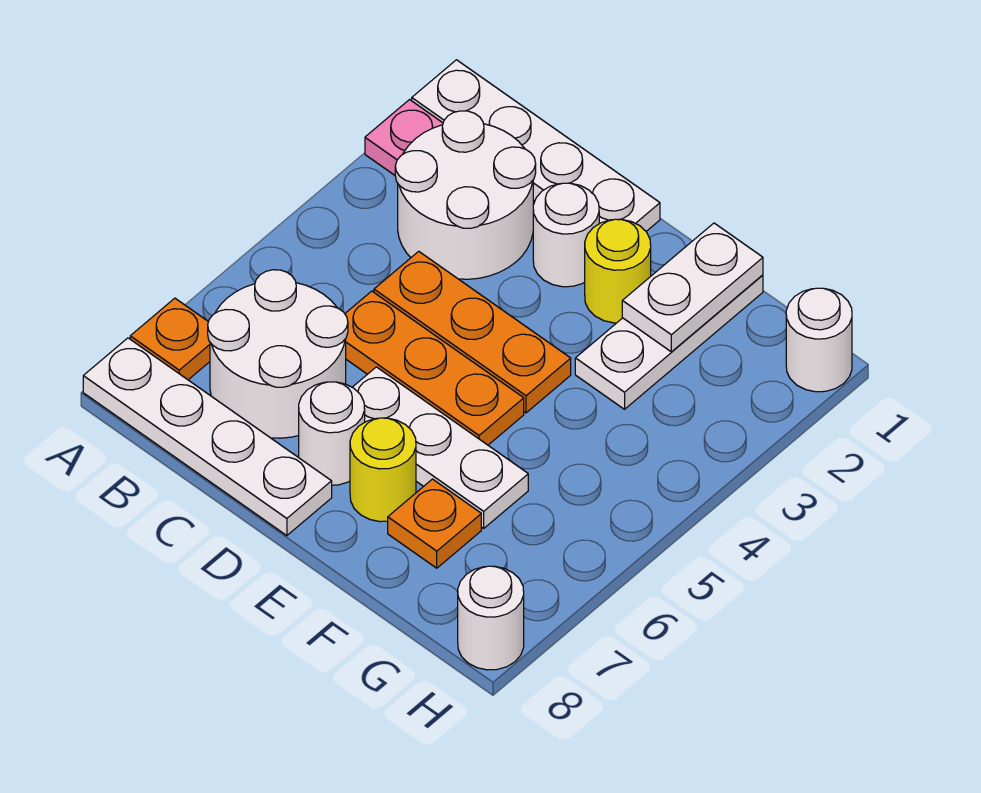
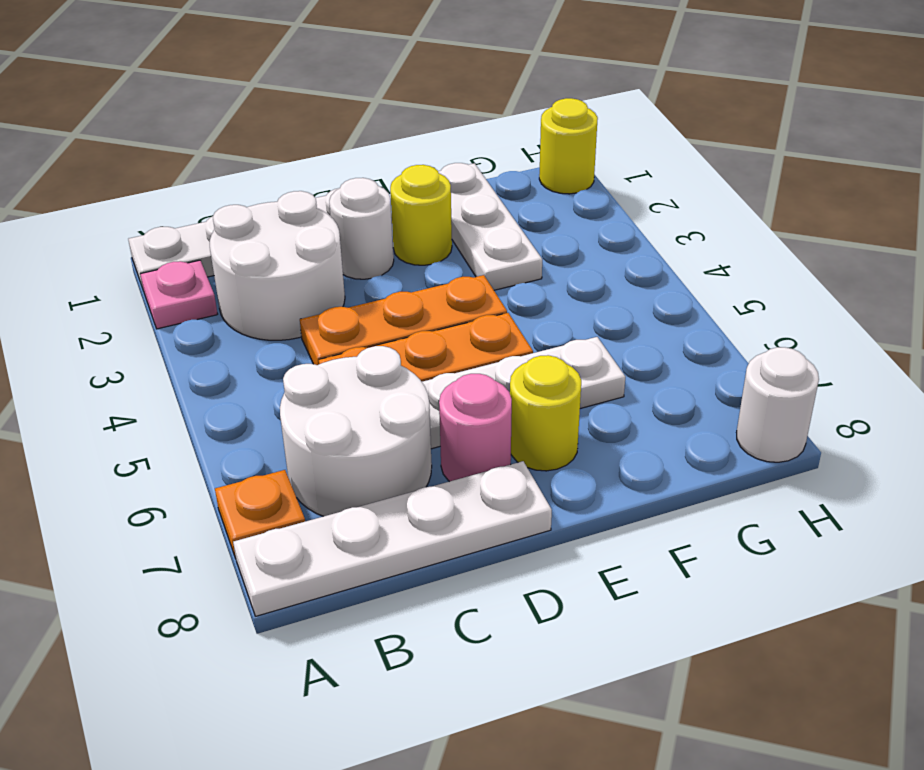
white round brick D7 level 1 -> pink round brick D7 level 1
white plate F1:F2 level 2 -> none
orange plate F7 level 1 -> none
white round brick H1 level 1 -> yellow round brick H1 level 1

